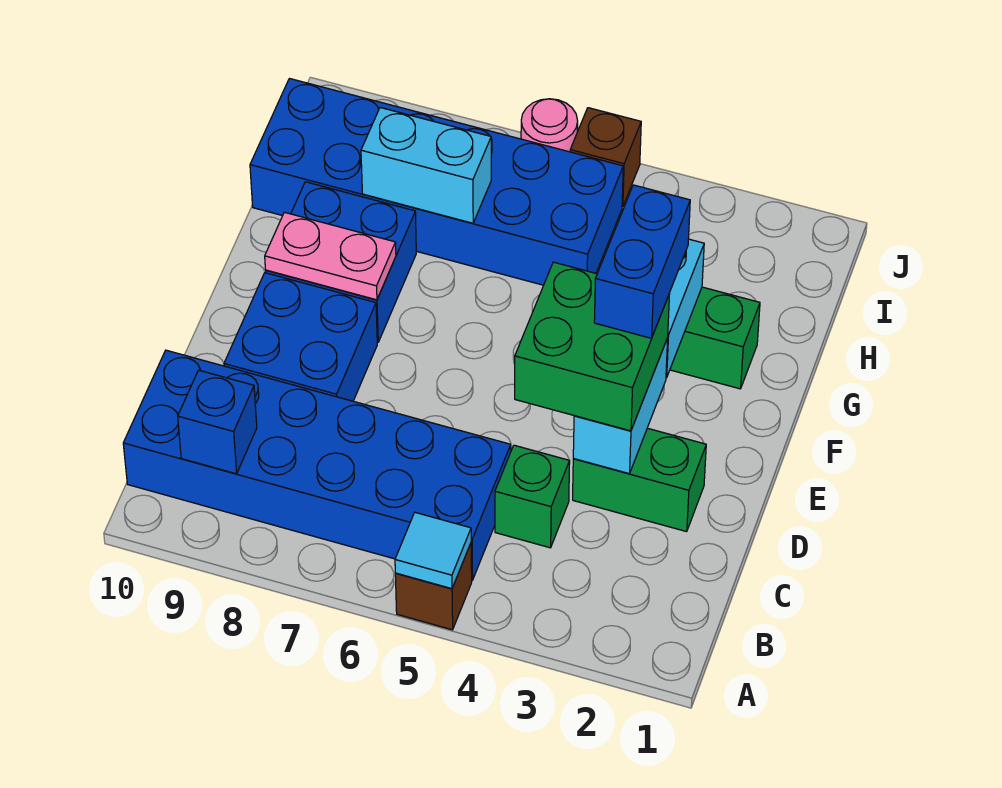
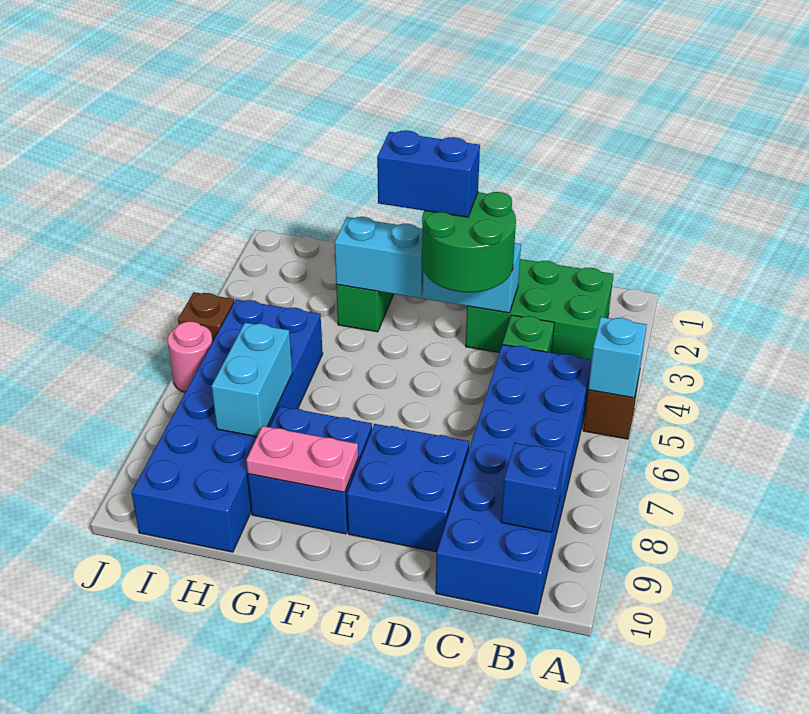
cyan tile A5 level 2 -> cyan brick A5 level 2
green brick D2:D3 level 1 -> green brick B2:D3 level 1
green brick D3:E4 level 3 -> green round brick D3:E4 level 3
pink plate F8:F9 level 2 -> pink plate F9:G9 level 2

